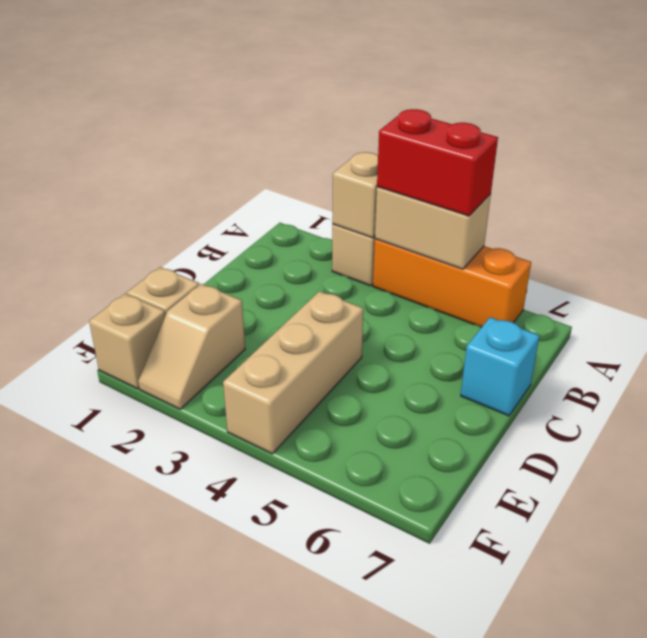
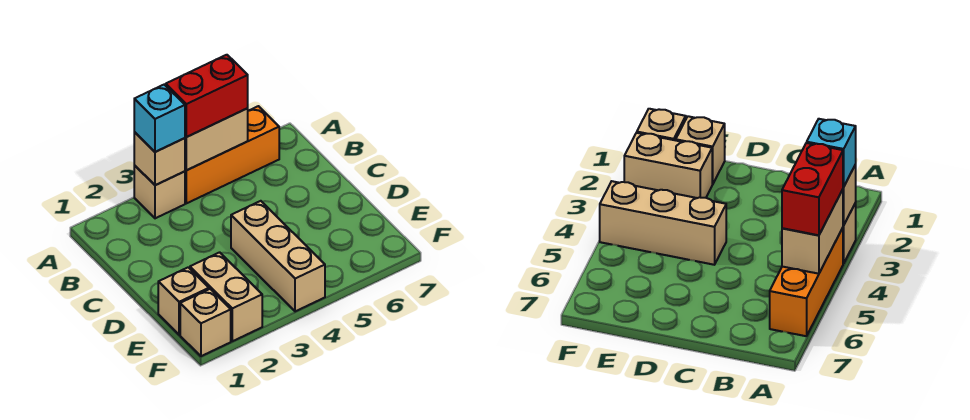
cyan brick C7 level 1 -> cyan brick A3 level 3
tan slope E2:F2 level 1 top E -> tan brick E2:F2 level 1

